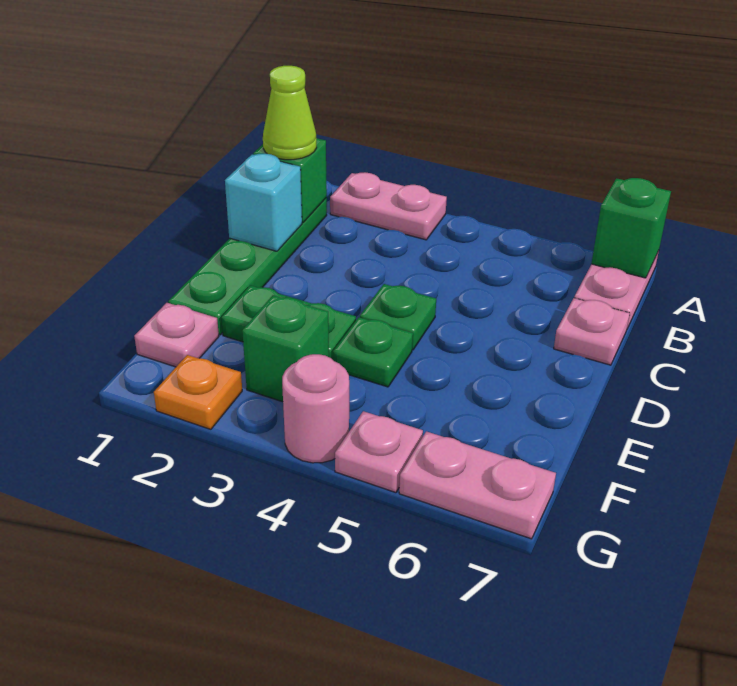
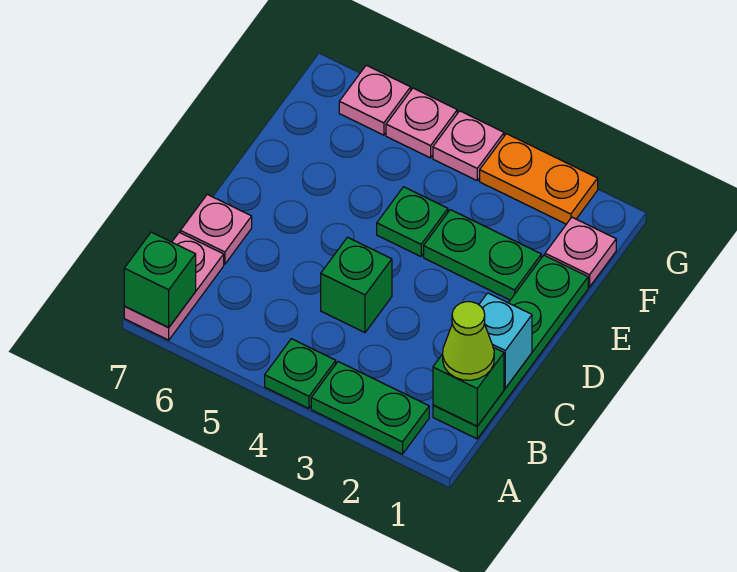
pink plate A2:A3 level 1 -> green plate A2:A3 level 1
green plate D4 level 1 -> green plate A4 level 1
green brick F3 level 1 -> green brick C4 level 1
orange plate G2 level 1 -> orange plate G2:G3 level 1
pink round brick G4 level 1 -> pink plate G4 level 1
pink plate G6:G7 level 1 -> pink plate G6 level 1

